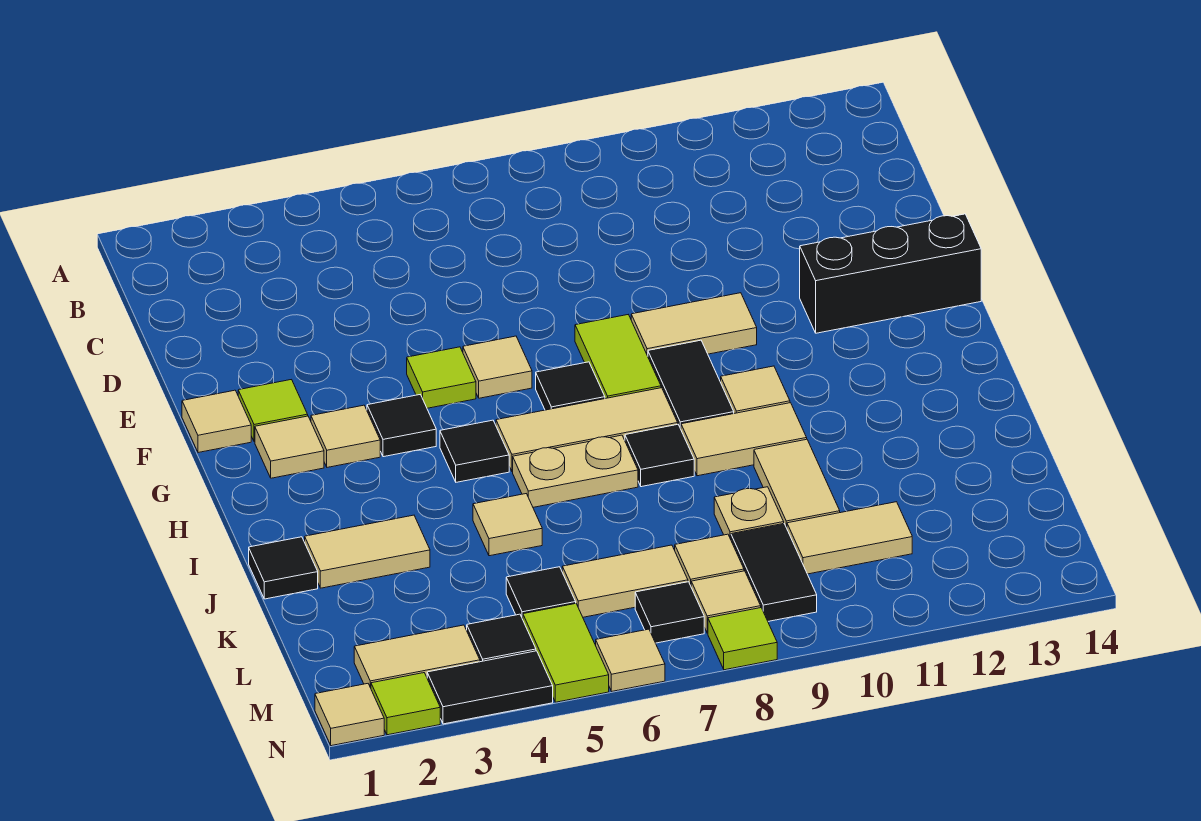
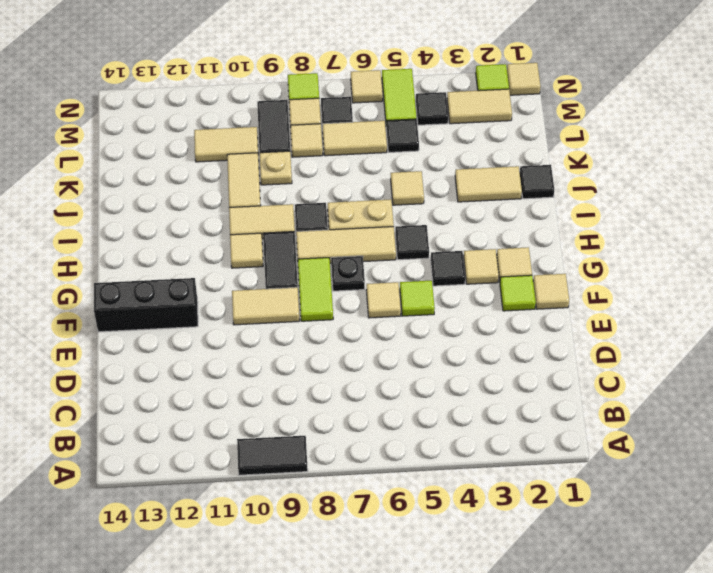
black tile G7 level 1 -> black plate G7 level 1
black tile N3:N4 level 1 -> black tile A9:A10 level 1

